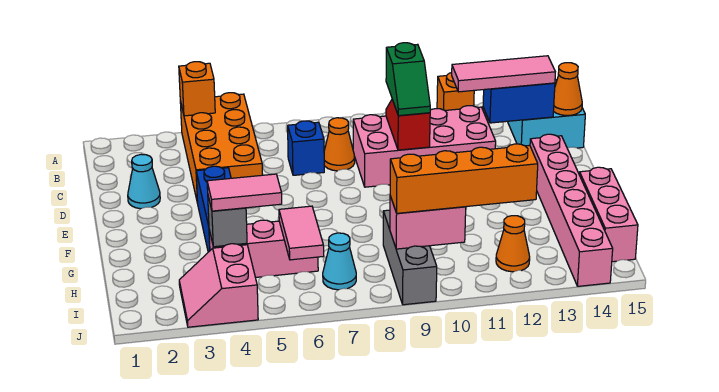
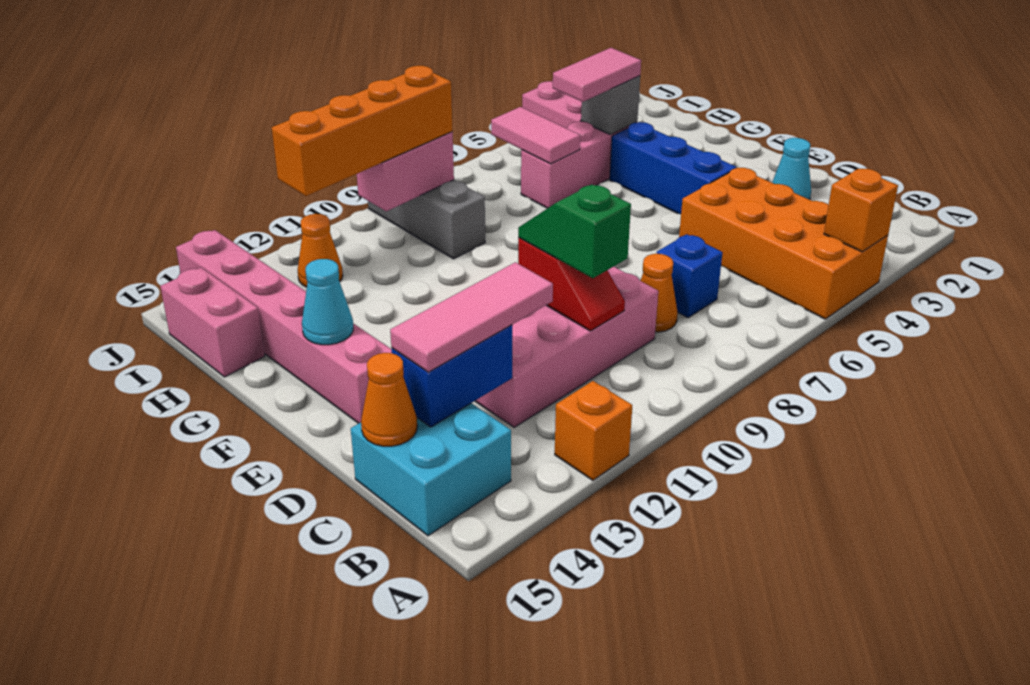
pink brick G15:I15 level 1 -> pink brick H15:I15 level 1
cyan cone I7 level 1 -> cyan cone F14 level 2

